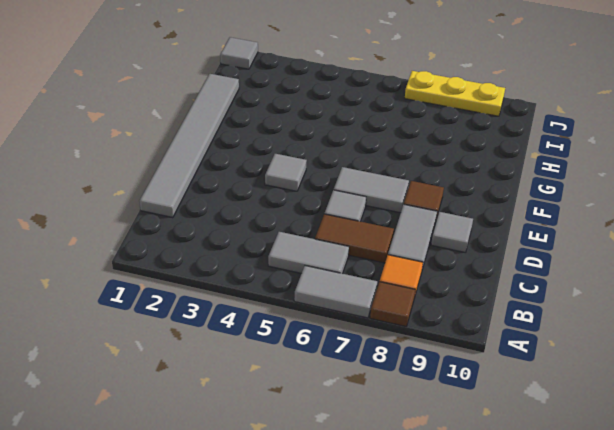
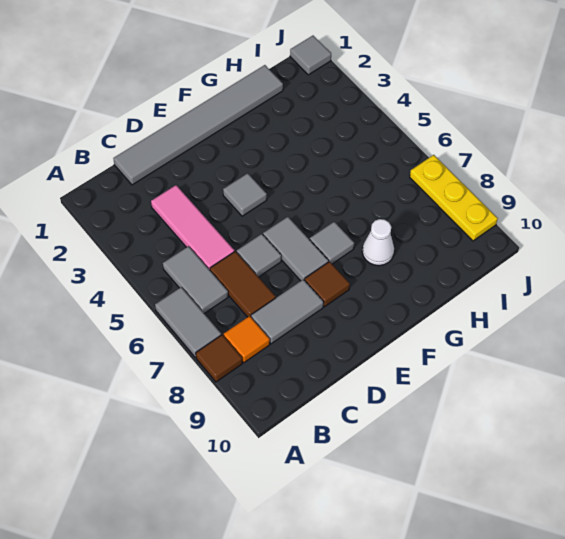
none -> pink tile C3:C5 level 1
grey tile D9 level 1 -> grey tile F7 level 1
none -> white cone G8 level 1

